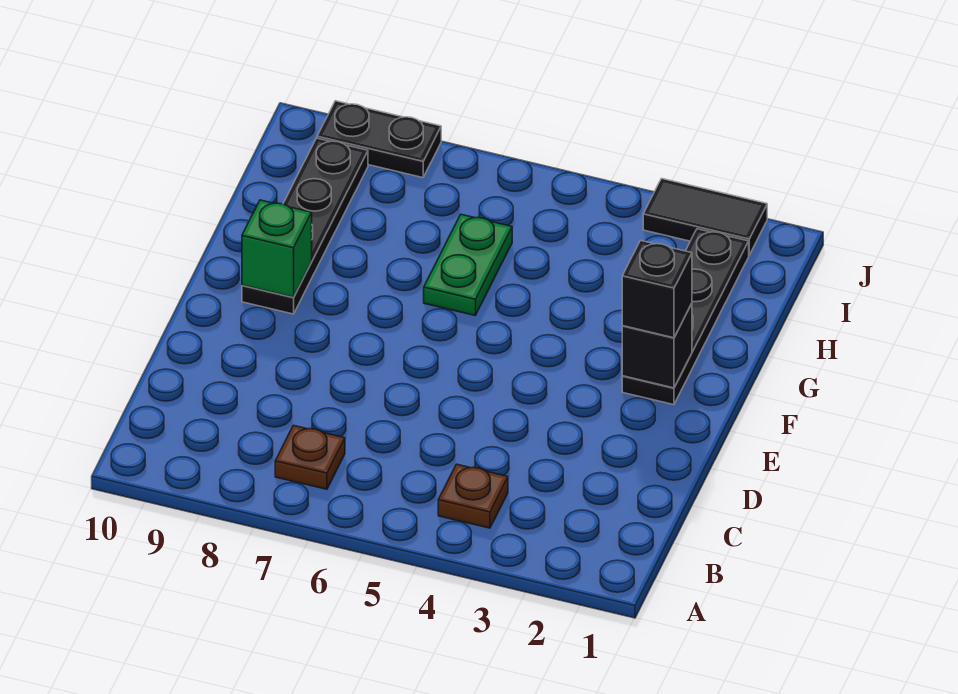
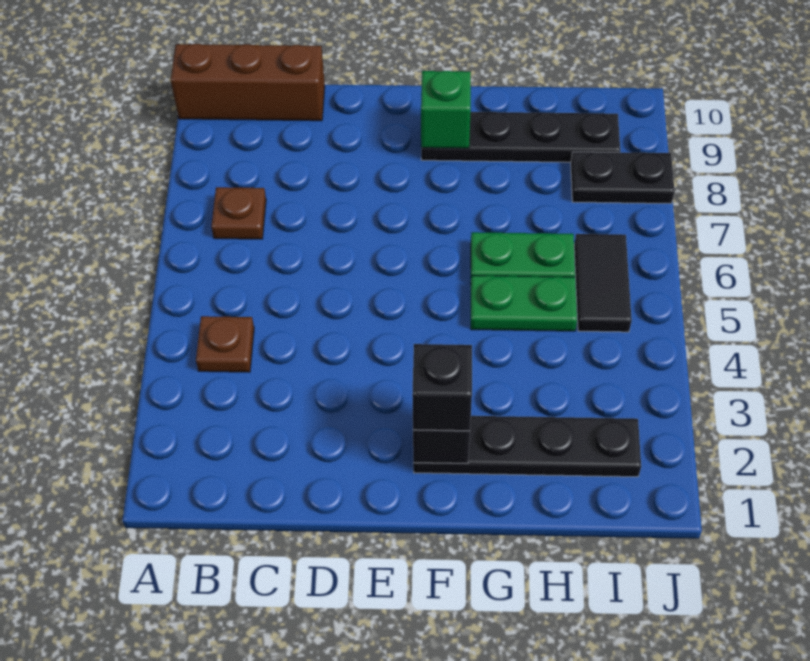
none -> brown brick A10:C10 level 1
none -> green plate G5:H5 level 1
black tile J2:J3 level 1 -> black tile I5:I6 level 1
black plate J8:J9 level 1 -> black plate I8:J8 level 1

